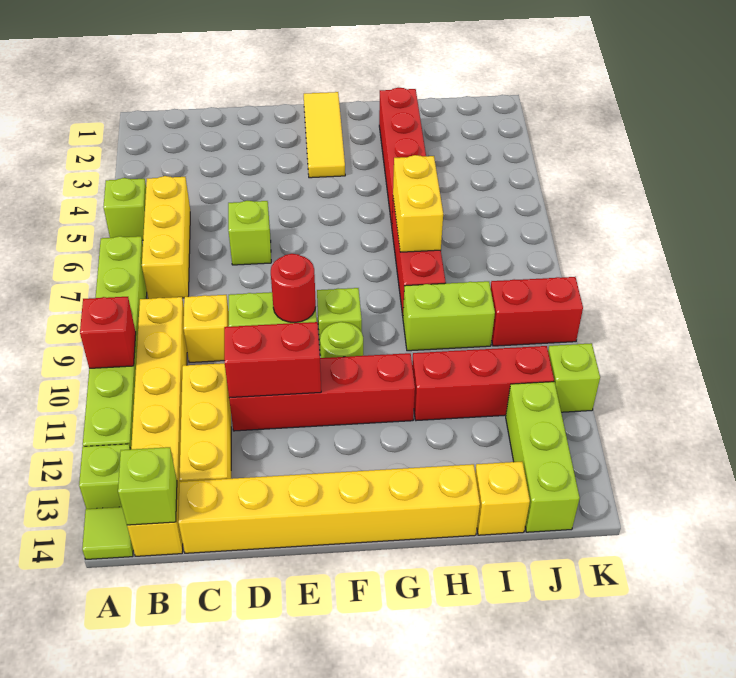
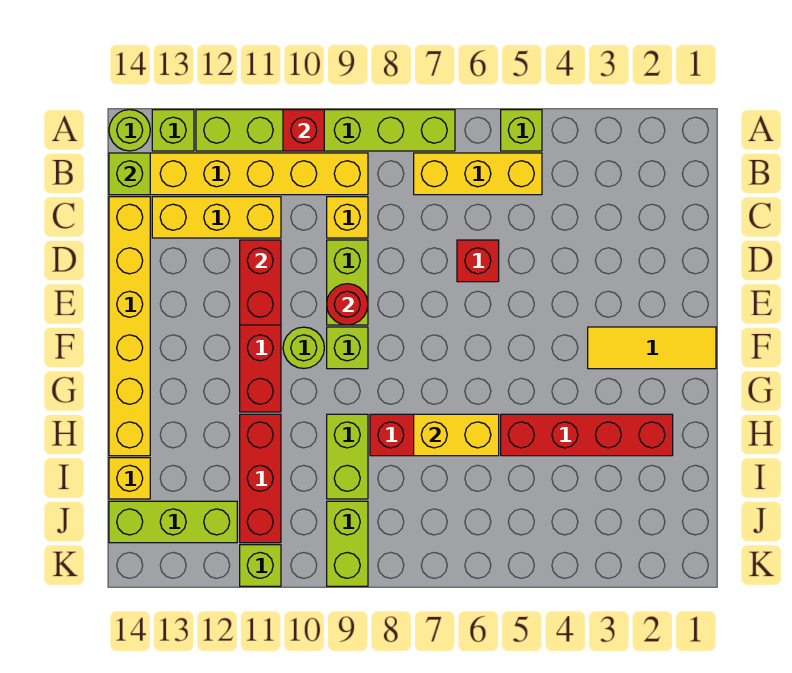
lime tile A14 level 1 -> lime round brick A14 level 1
lime brick D6 level 1 -> red brick D6 level 1
red brick J9:K9 level 1 -> lime brick J9:K9 level 1

